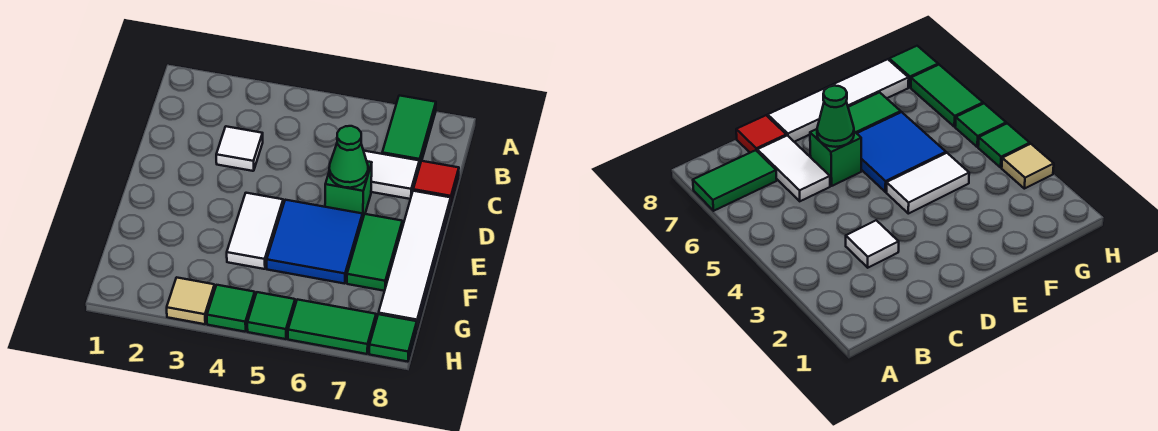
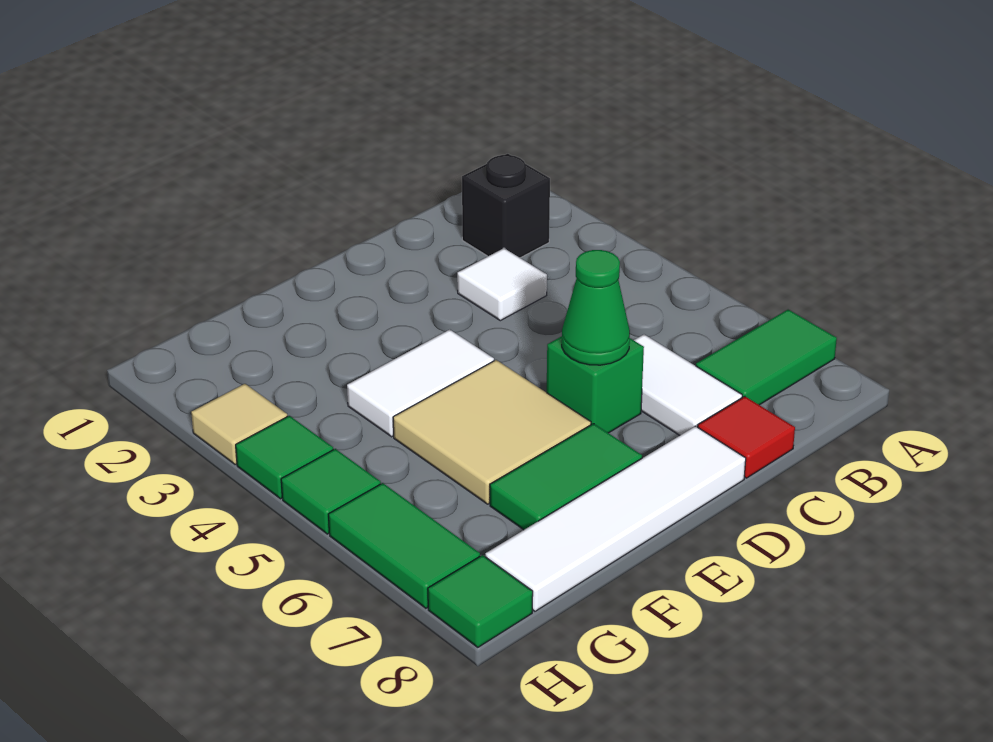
none -> black brick B2 level 1
blue tile E5:F6 level 1 -> tan tile E5:F6 level 1

